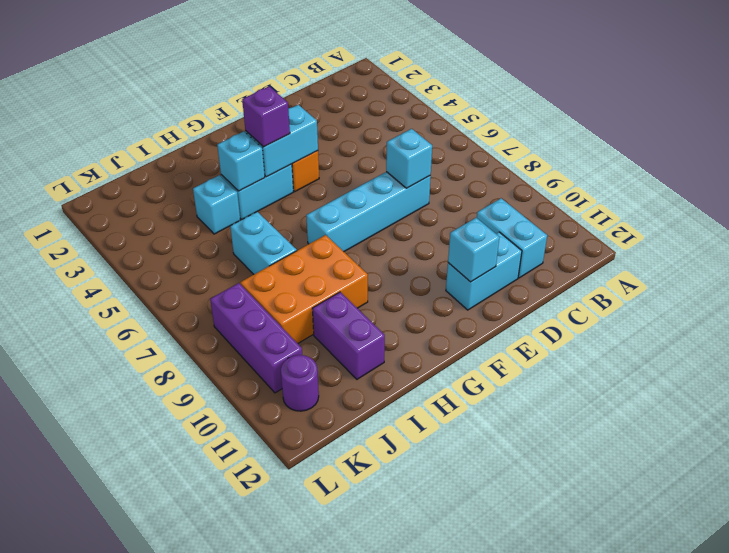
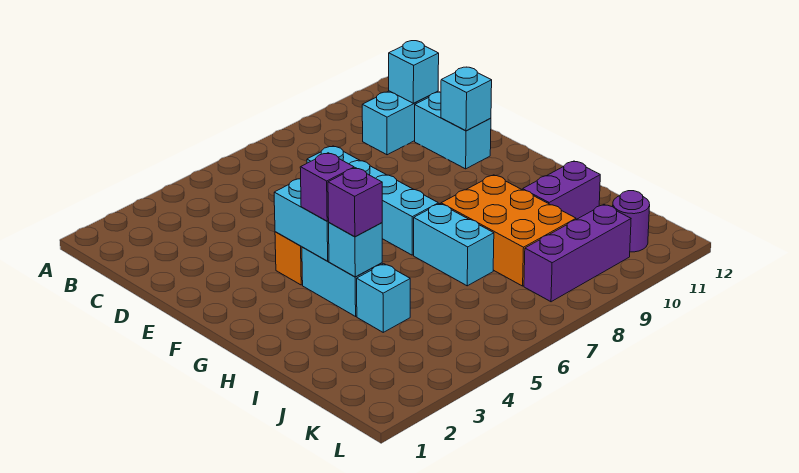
cyan brick D7 level 2 -> cyan brick C11 level 2
none -> purple brick H4 level 3
cyan brick I6:I7 level 1 -> cyan brick H7:I7 level 1

